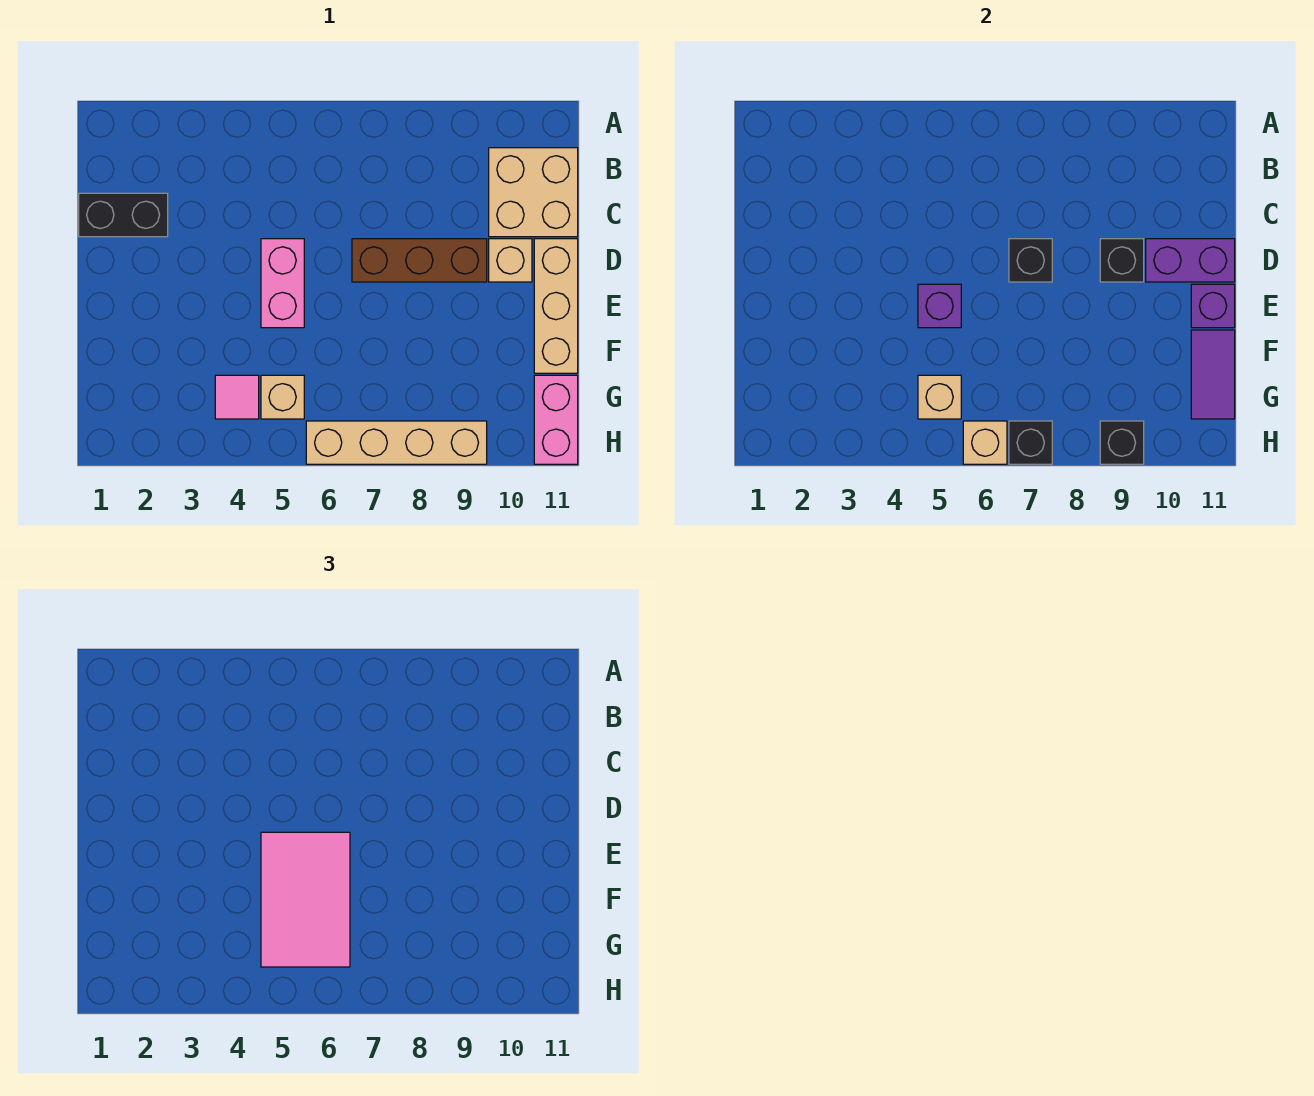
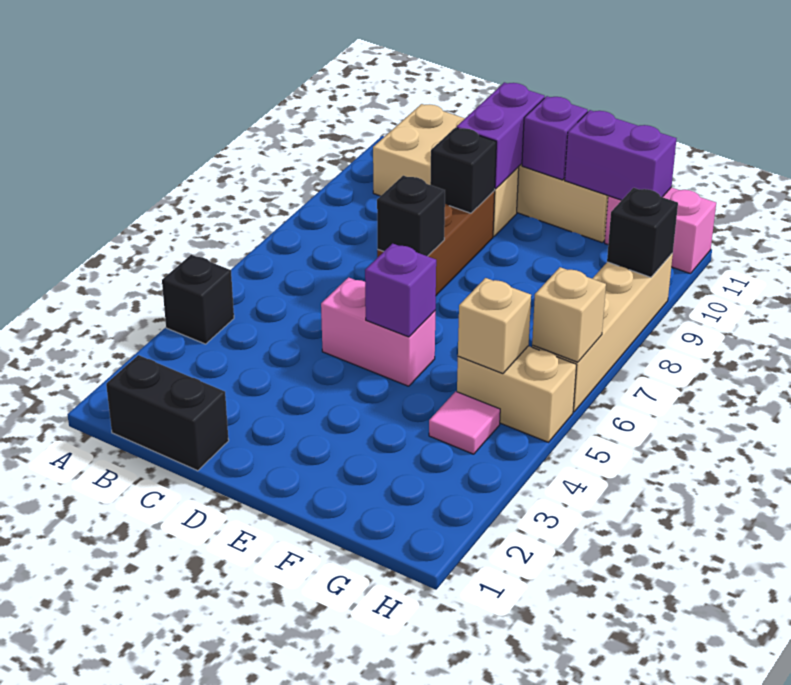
black brick C1:C2 level 1 -> black brick B1:C1 level 1
pink tile E5:G6 level 3 -> none
purple tile F11:G11 level 2 -> purple brick F11:G11 level 2
tan brick G5 level 1 -> tan brick G5:H5 level 1
black brick H7 level 2 -> black brick A4 level 1

